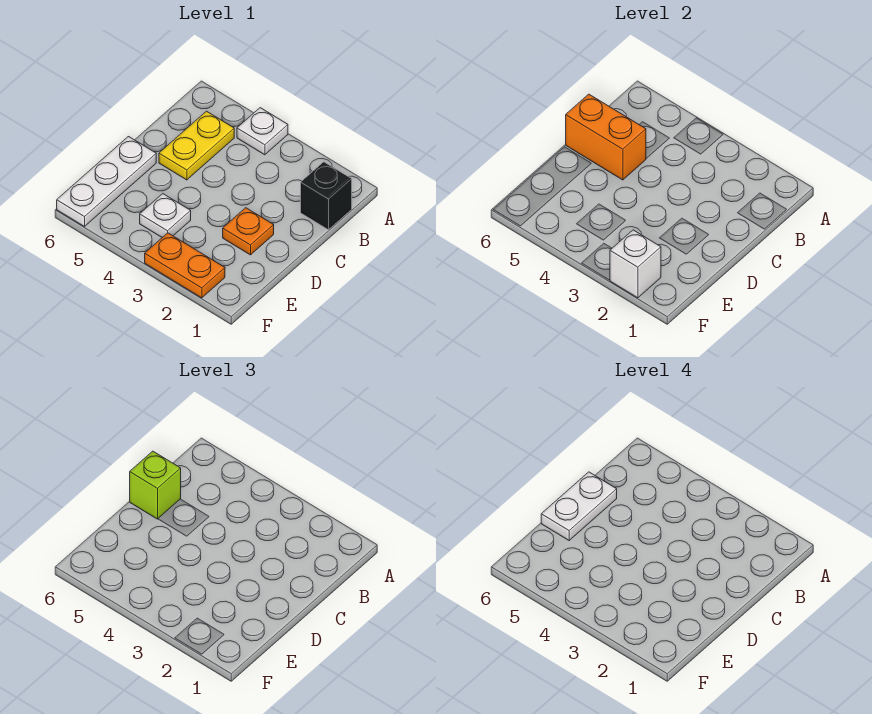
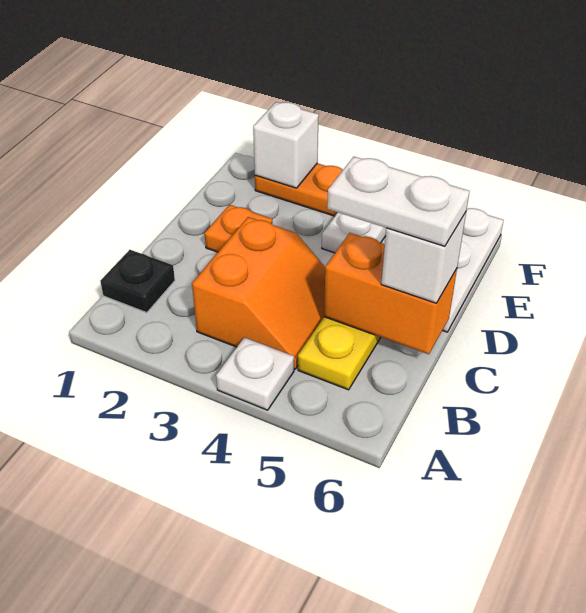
black brick B1 level 1 -> black plate B1 level 1
none -> orange slope B3:C4 level 1 top 3
lime brick C6 level 3 -> white brick C6 level 3
white plate C6:D6 level 4 -> white plate C5:C6 level 4

